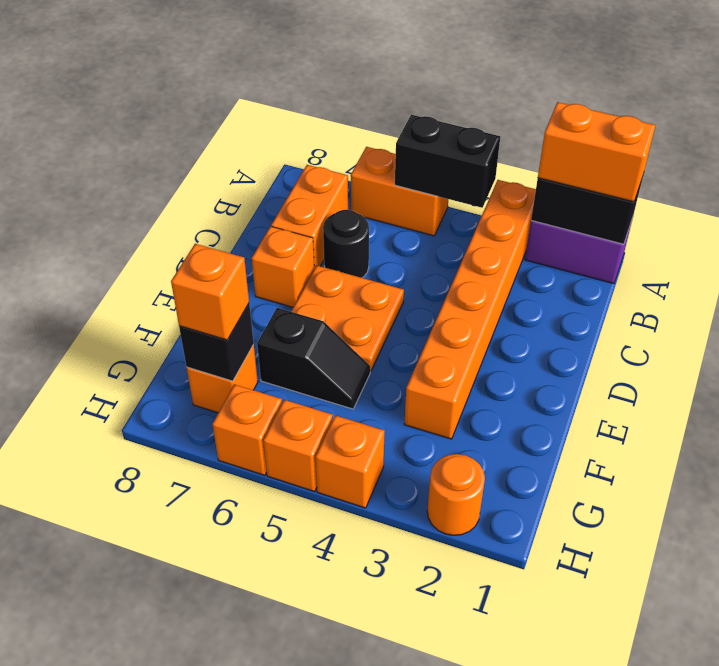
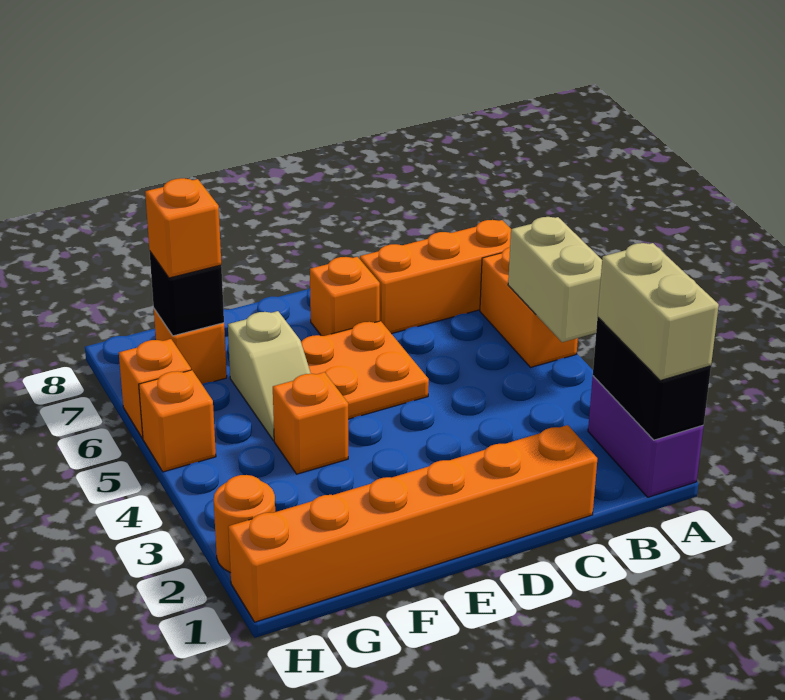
orange brick A1:A2 level 3 -> tan brick A1:A2 level 3
orange brick A3:F3 level 1 -> orange brick C1:H1 level 1
black brick A4:A5 level 2 -> tan brick A4:A5 level 2
orange brick B7:C7 level 1 -> orange brick A7:C7 level 1
black round brick C6 level 1 -> none
black slope F5:F6 level 1 top 6 -> tan slope F5:F6 level 1 top 6
orange brick H4 level 1 -> orange brick F4 level 1

